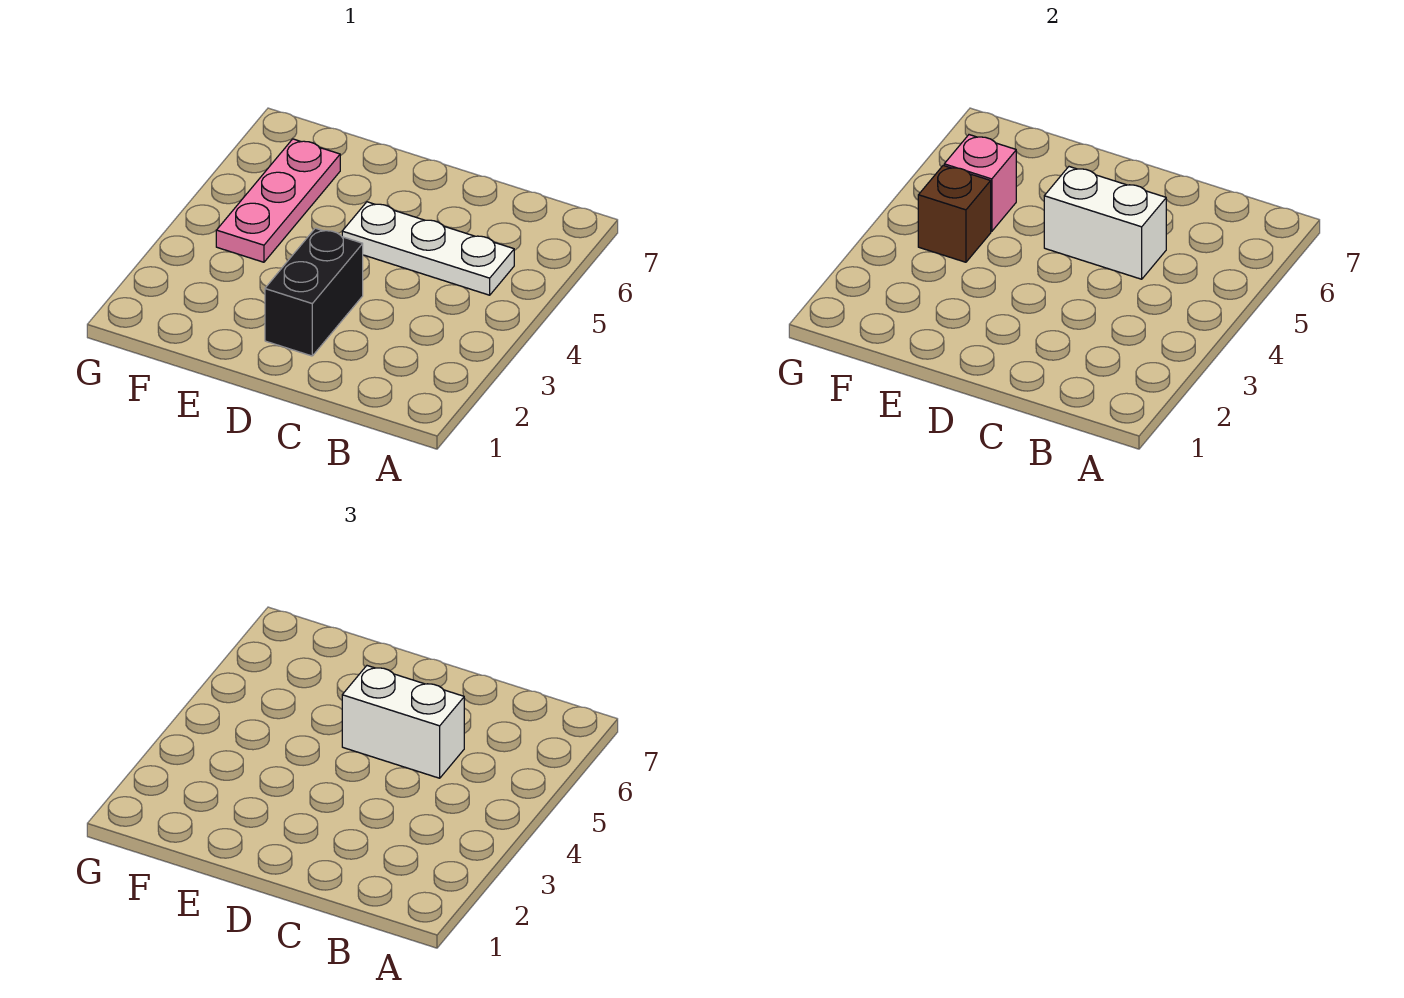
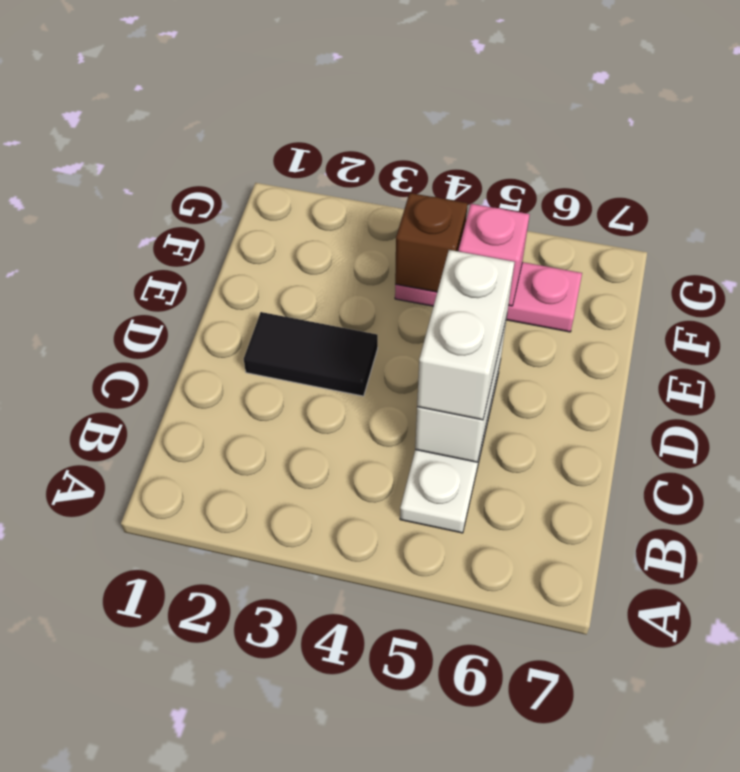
black brick D2:D3 level 1 -> black tile D2:D3 level 1

